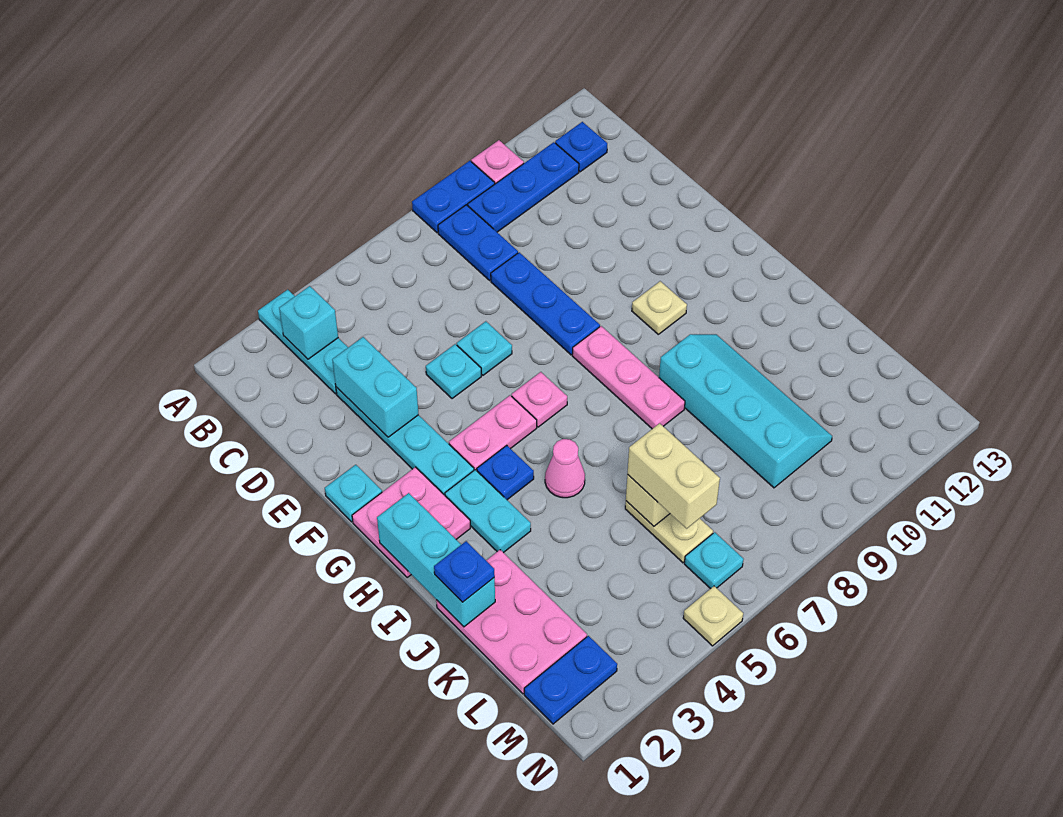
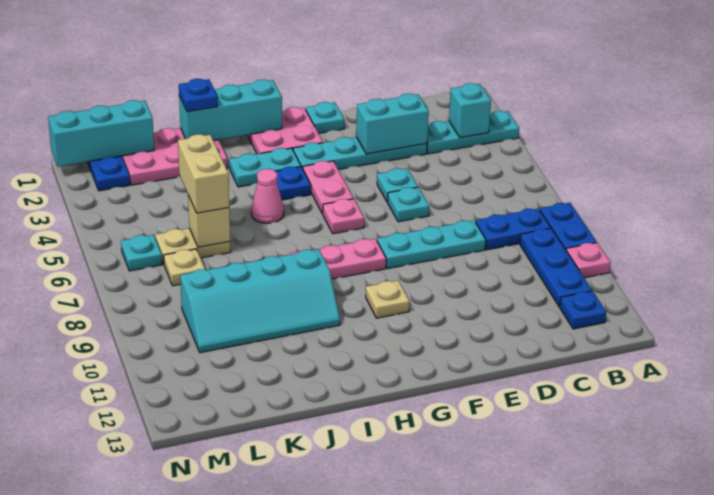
blue plate D8:F8 level 1 -> cyan plate D8:F8 level 1
tan brick K6:L6 level 3 -> tan brick K5:K6 level 3
none -> cyan brick L1:N1 level 2
tan plate N5 level 1 -> tan plate L7 level 1

